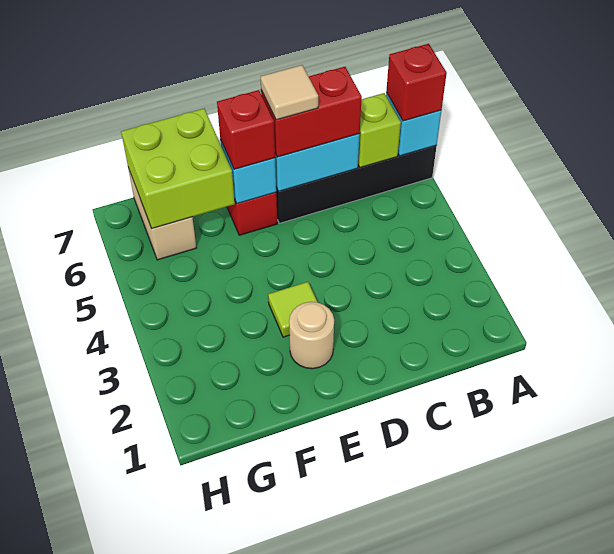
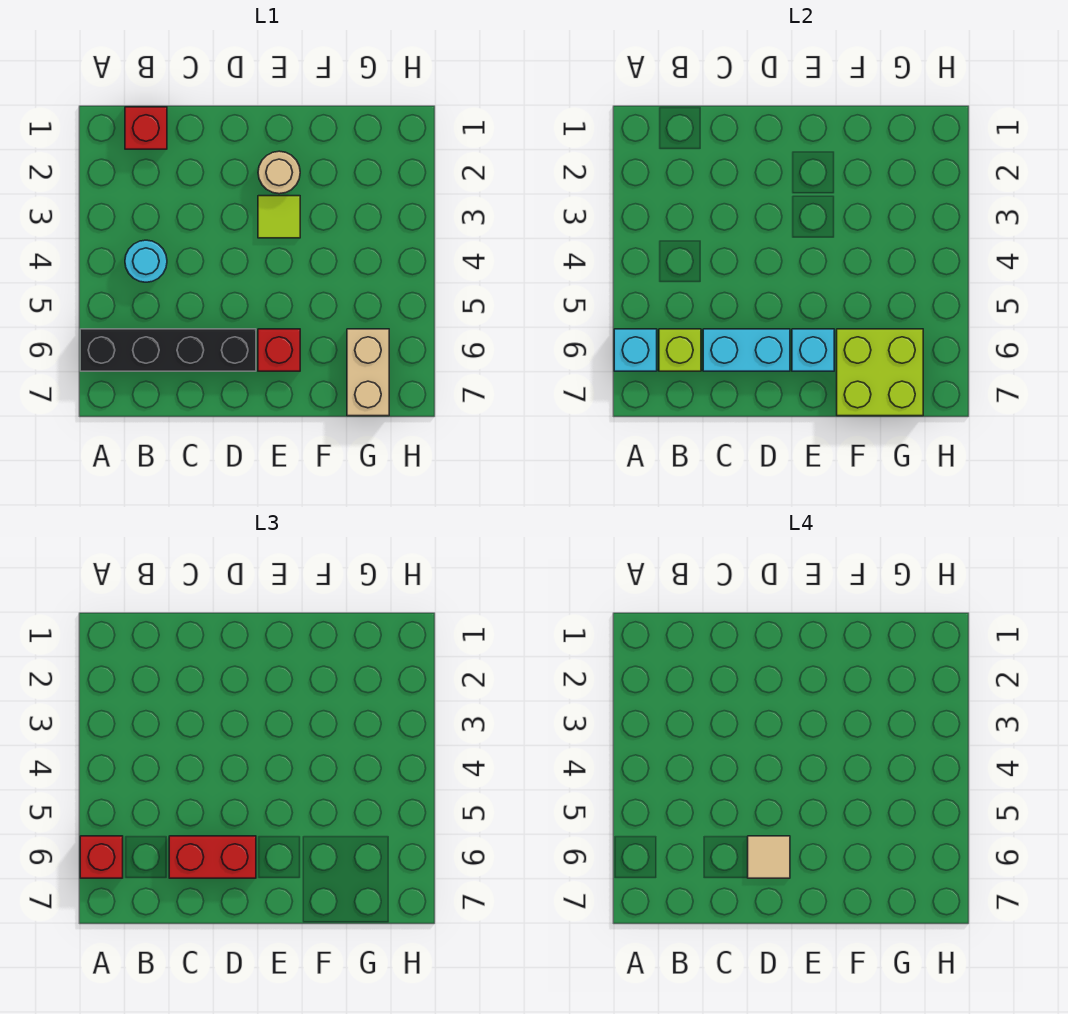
none -> cyan round brick B4 level 1
red brick E6 level 3 -> red brick B1 level 1

